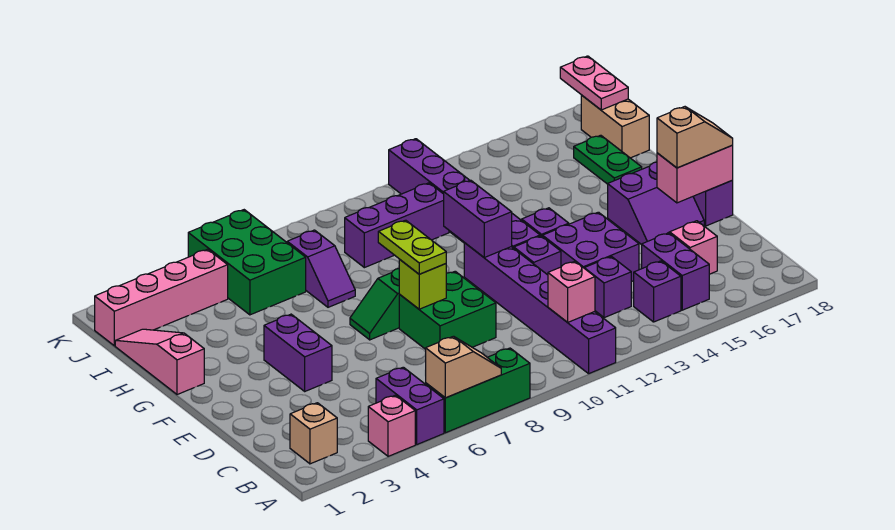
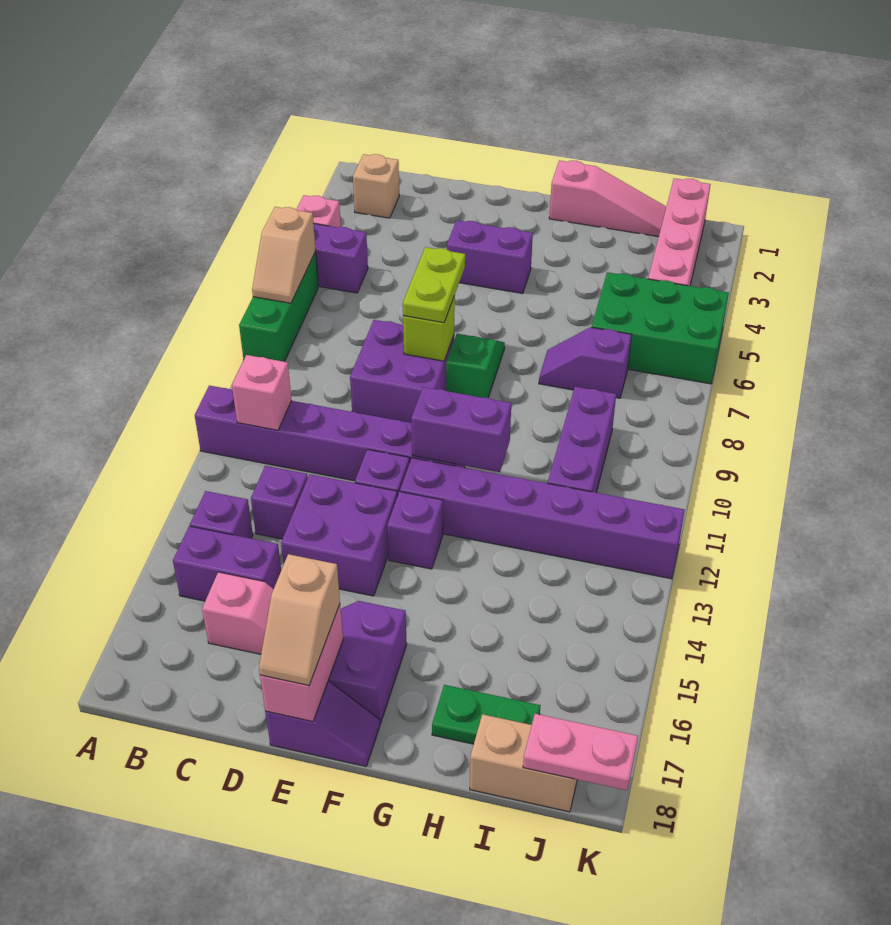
green brick D8:E9 level 1 -> purple brick D8:E9 level 1
lime plate E8:F8 level 3 -> lime plate E7:E8 level 3

